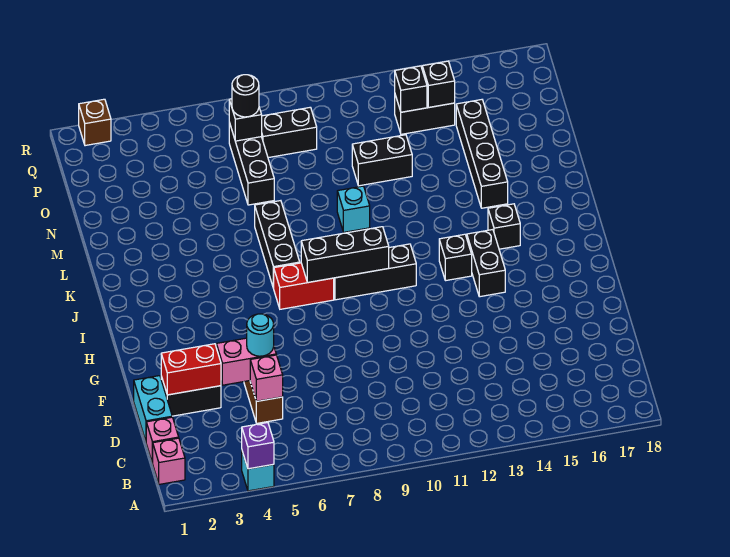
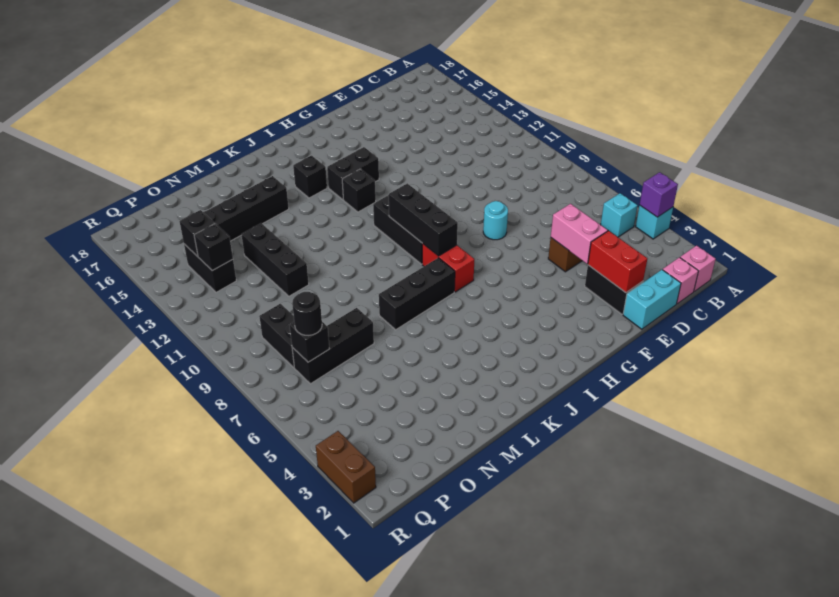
pink brick D5 level 2 -> none
cyan round brick E5 level 3 -> cyan round brick F8 level 1
cyan brick L10 level 1 -> cyan brick B5 level 1
black brick N11:N12 level 1 -> black brick N11:N13 level 1
brown brick R2 level 1 -> brown brick R2:R3 level 1

